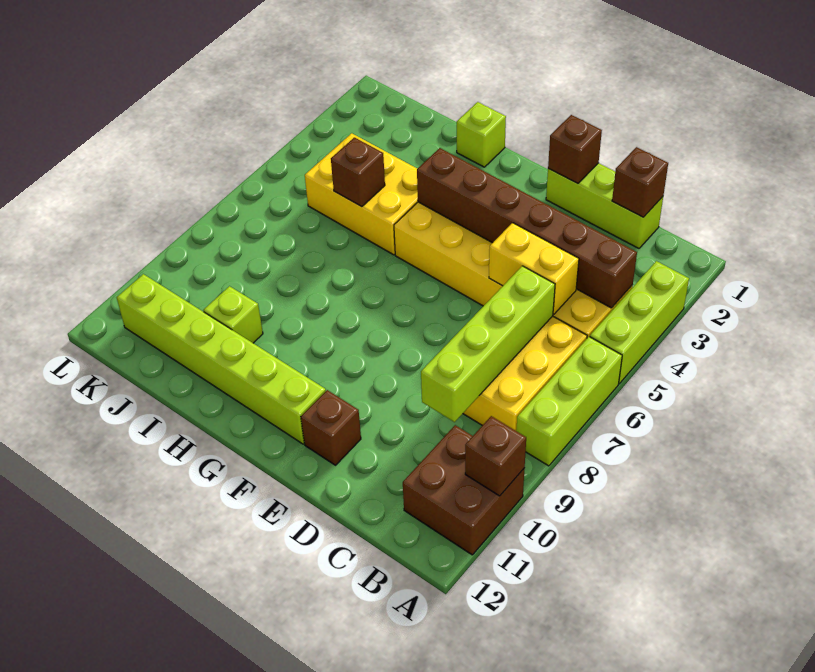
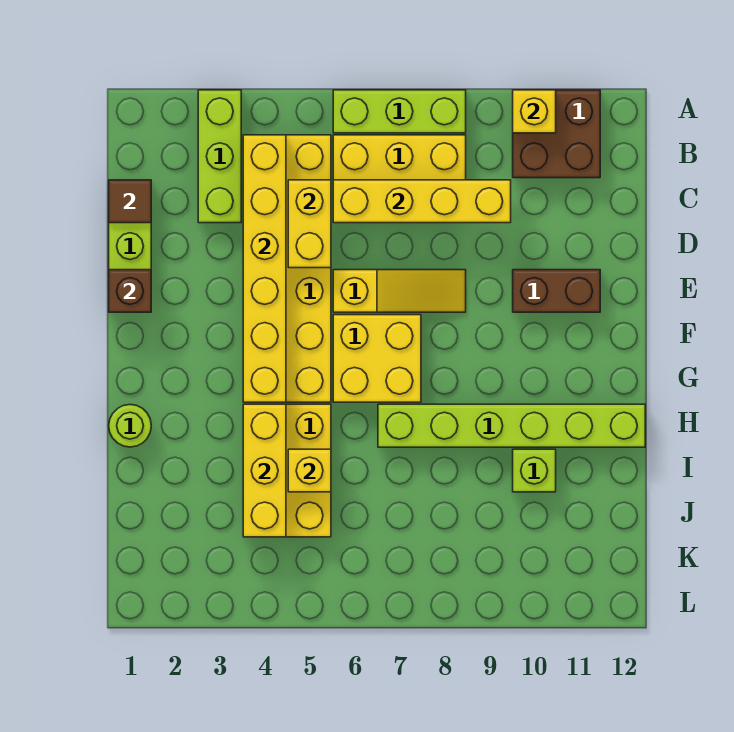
lime brick A3:A5 level 1 -> lime brick A3:C3 level 1
brown brick A10 level 2 -> yellow brick A10 level 2
brown brick B4:G4 level 2 -> yellow brick B4:G4 level 2
brown brick C1 level 2 -> brown tile C1 level 2
lime brick C6:C9 level 2 -> yellow brick C6:C9 level 2
none -> yellow slope E6:E8 level 1 top 6
brown brick E11 level 1 -> brown brick E10:E11 level 1
none -> yellow brick F6:G7 level 1
lime brick F11:K11 level 1 -> lime brick H7:H12 level 1
lime brick H1 level 1 -> lime round brick H1 level 1
none -> yellow brick H4:J4 level 2
brown brick I5 level 2 -> yellow brick I5 level 2

